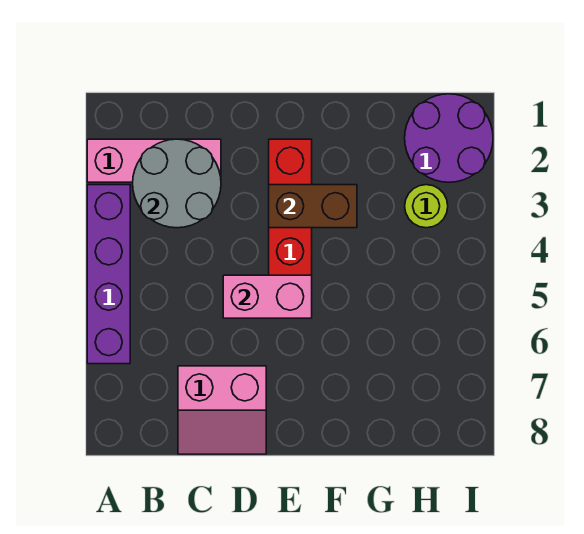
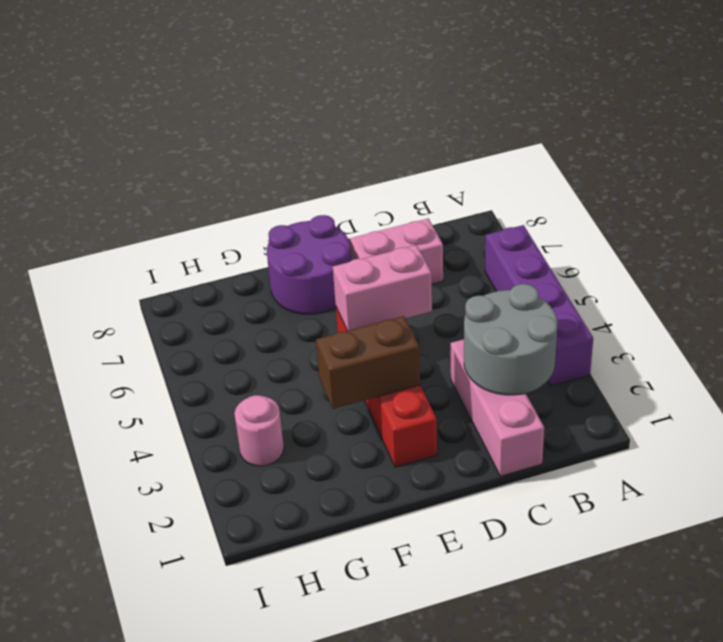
pink brick A2:C2 level 1 -> pink brick C1:C3 level 1
purple round brick H1:I2 level 1 -> purple round brick E7:F8 level 1
lime round brick H3 level 1 -> pink round brick H3 level 1

